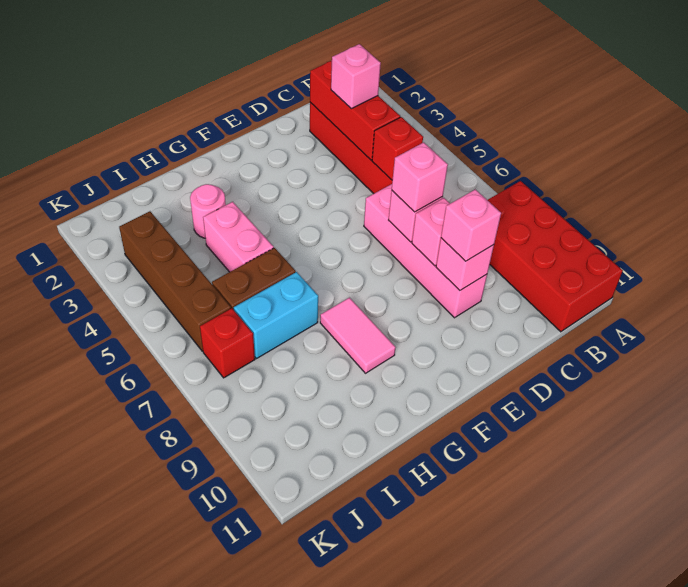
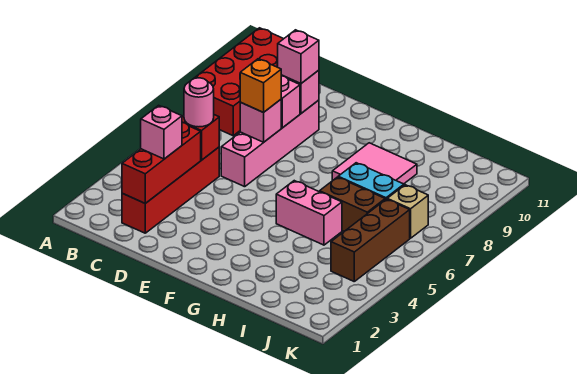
pink brick D7 level 3 -> orange brick D7 level 3
pink tile G8:G9 level 1 -> pink tile G8:H9 level 1
pink round brick H3 level 1 -> pink round brick C5 level 3
pink brick H4:H5 level 1 -> pink brick G5:H5 level 1
brown brick J3:J6 level 1 -> brown brick J4:J6 level 1
red brick J7 level 1 -> tan brick J7 level 1

